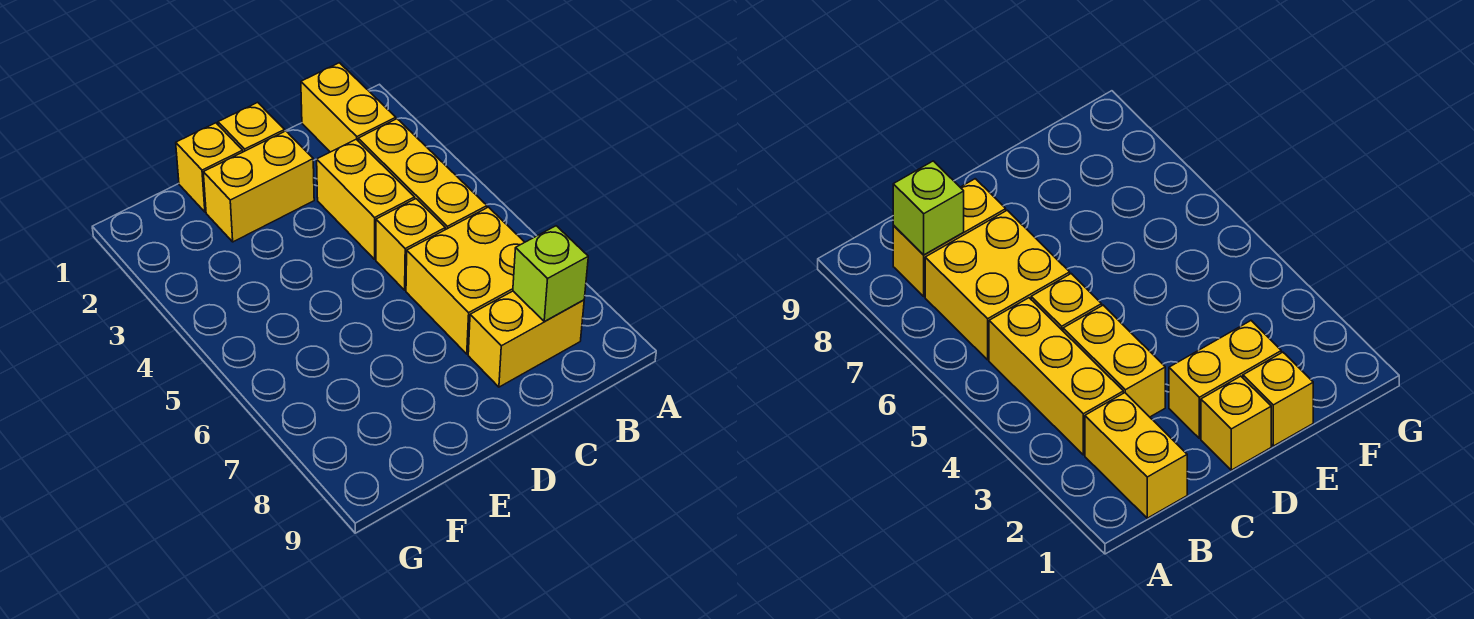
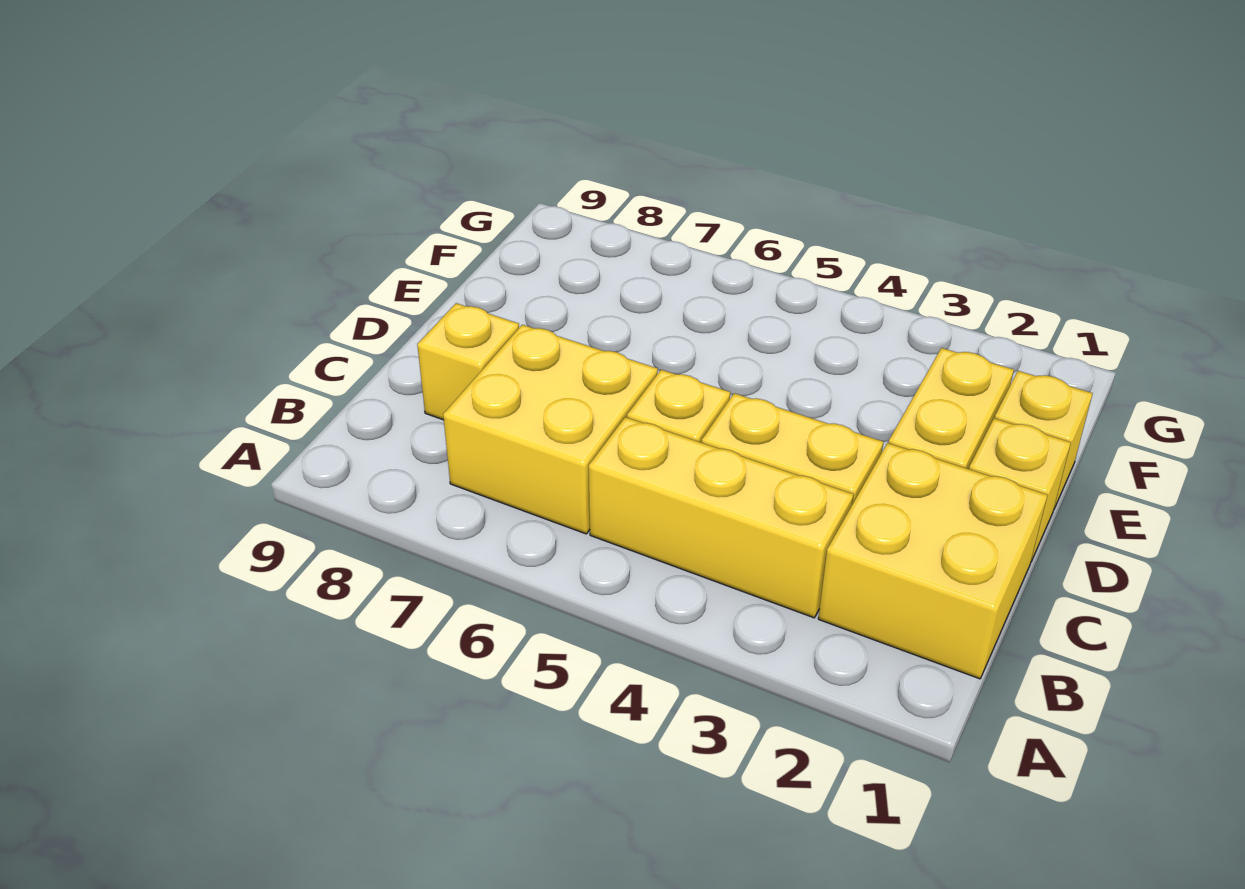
yellow brick B1:B2 level 1 -> yellow brick B1:C2 level 1
yellow brick B8:C8 level 1 -> yellow brick C8 level 1
lime brick B8 level 2 -> none

